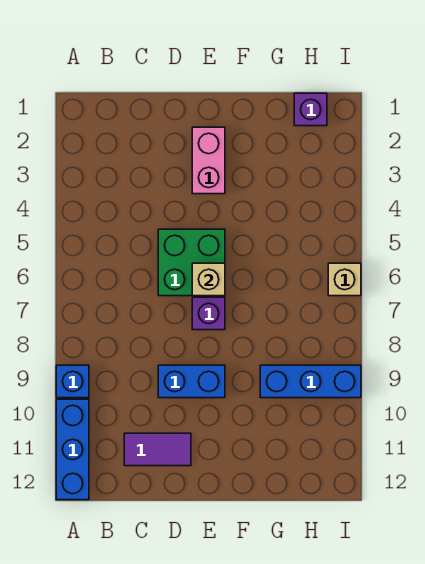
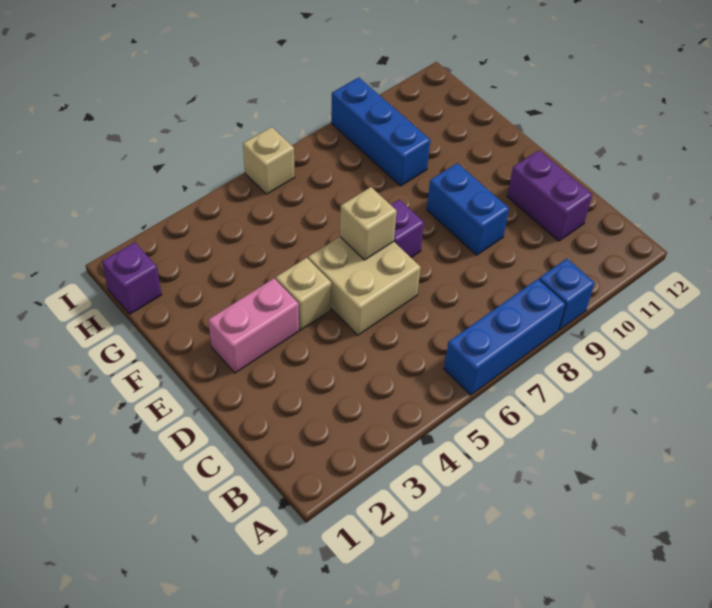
blue brick A10:A12 level 1 -> blue brick A6:A8 level 1
purple tile C11:D11 level 1 -> purple brick C11:D11 level 1
green brick D5:E6 level 1 -> tan brick D5:E6 level 1
none -> tan brick E4 level 1

